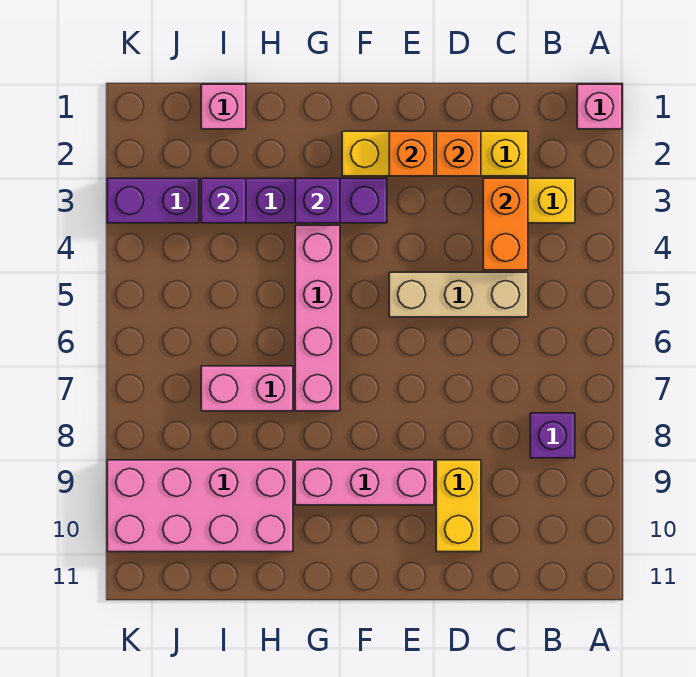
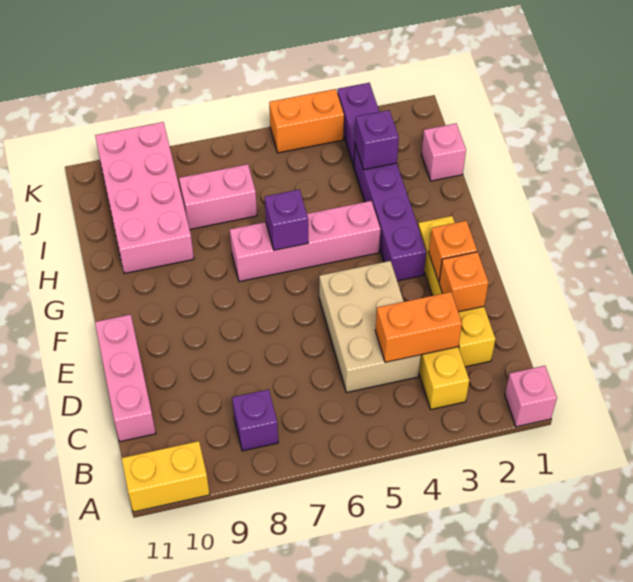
tan brick C5:E5 level 1 -> tan brick C4:E5 level 1
yellow brick D9:D10 level 1 -> yellow brick A10:A11 level 1
pink brick E9:G9 level 1 -> pink brick C11:E11 level 1
purple brick G3 level 2 -> purple brick G6 level 2
pink brick H7:I7 level 1 -> pink brick I7:I8 level 1
none -> orange brick K4:K5 level 1

